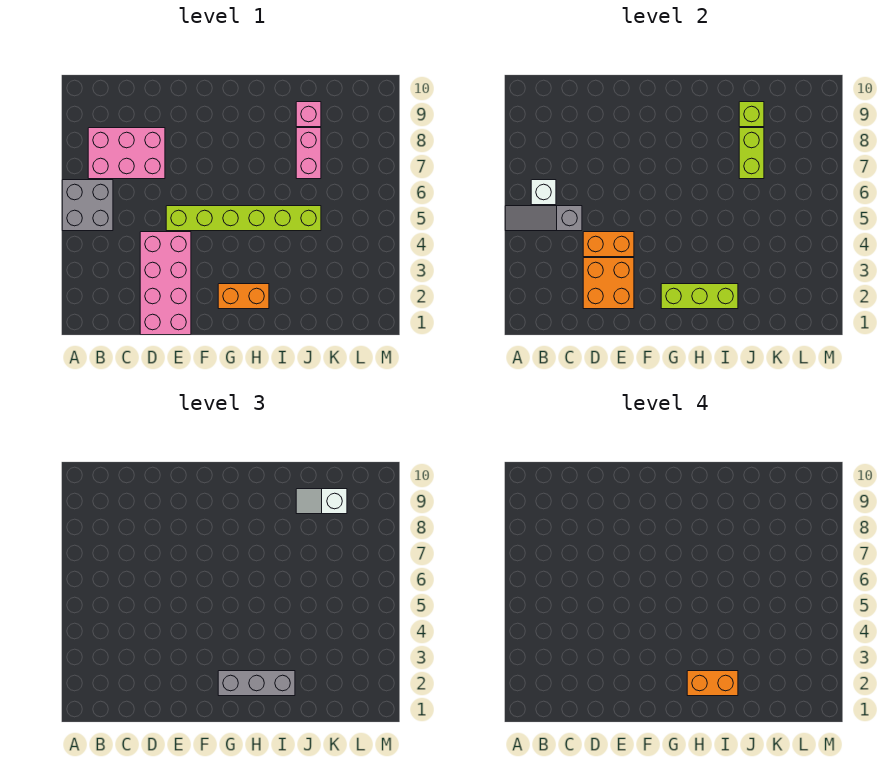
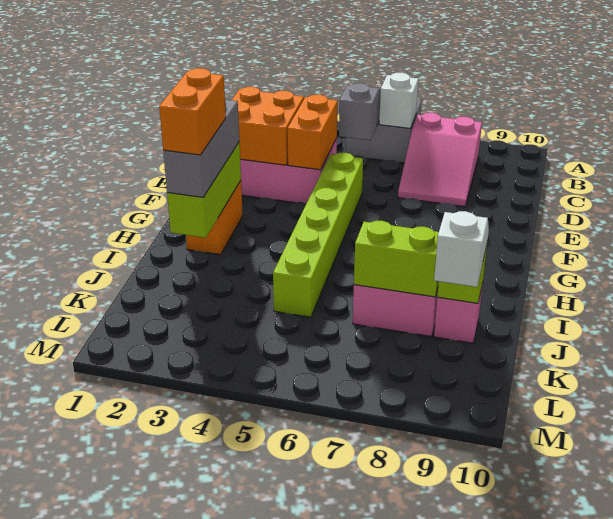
pink brick B7:D8 level 1 -> pink slope B7:D8 level 1 top B

